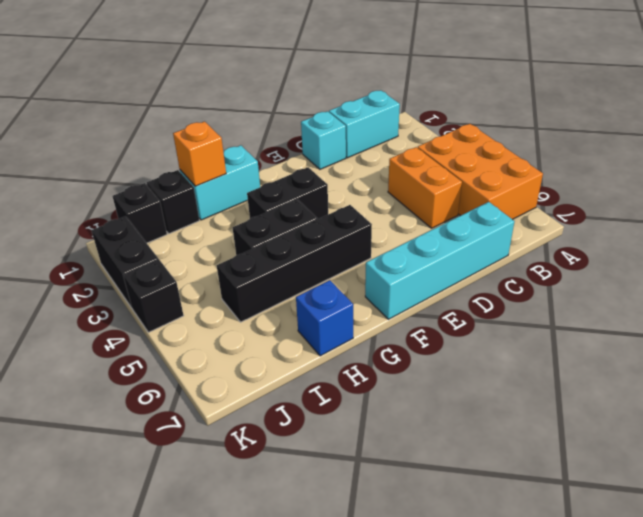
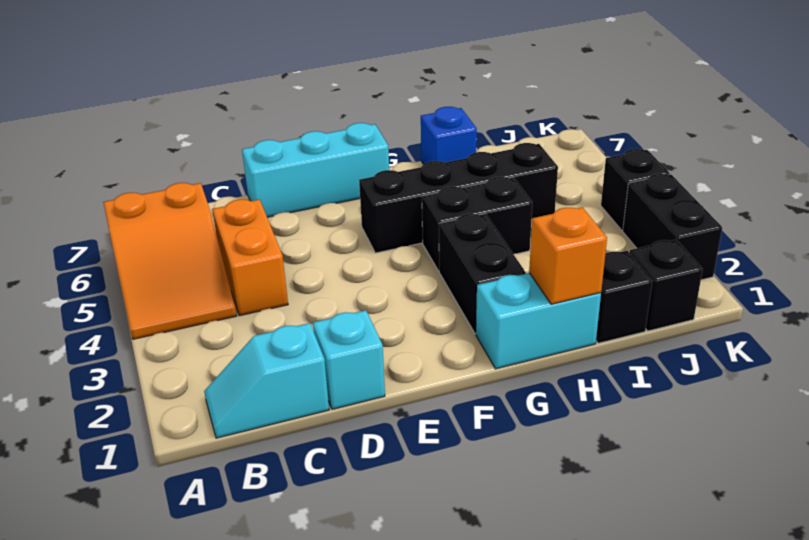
orange brick A4:B6 level 1 -> orange slope A4:B6 level 1 top 6
cyan brick B1:C1 level 1 -> cyan slope B1:C1 level 1 top C
cyan brick C7:F7 level 1 -> cyan brick D7:F7 level 1
black brick F3:G3 level 1 -> black brick G2:G3 level 1

